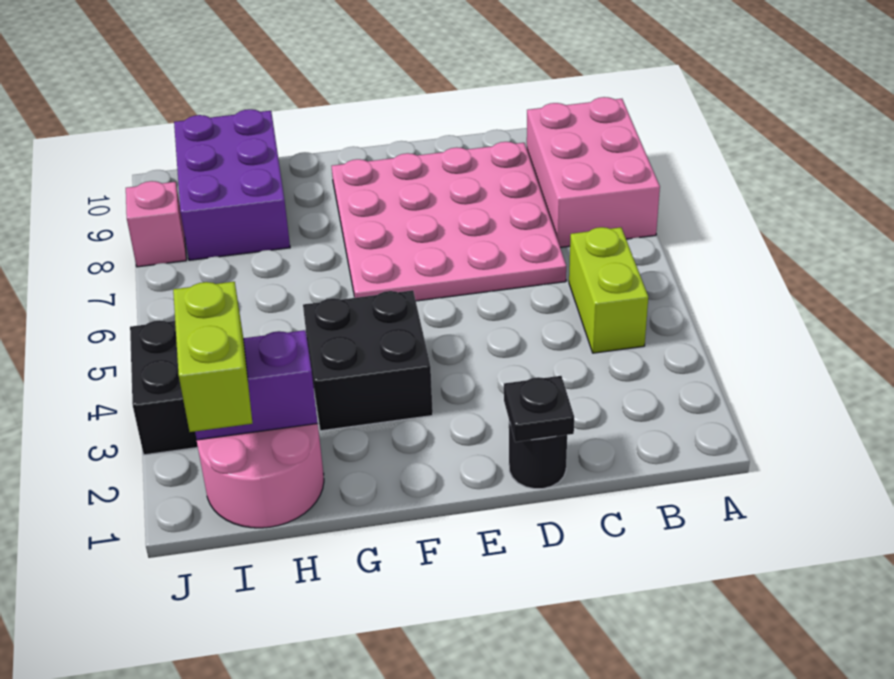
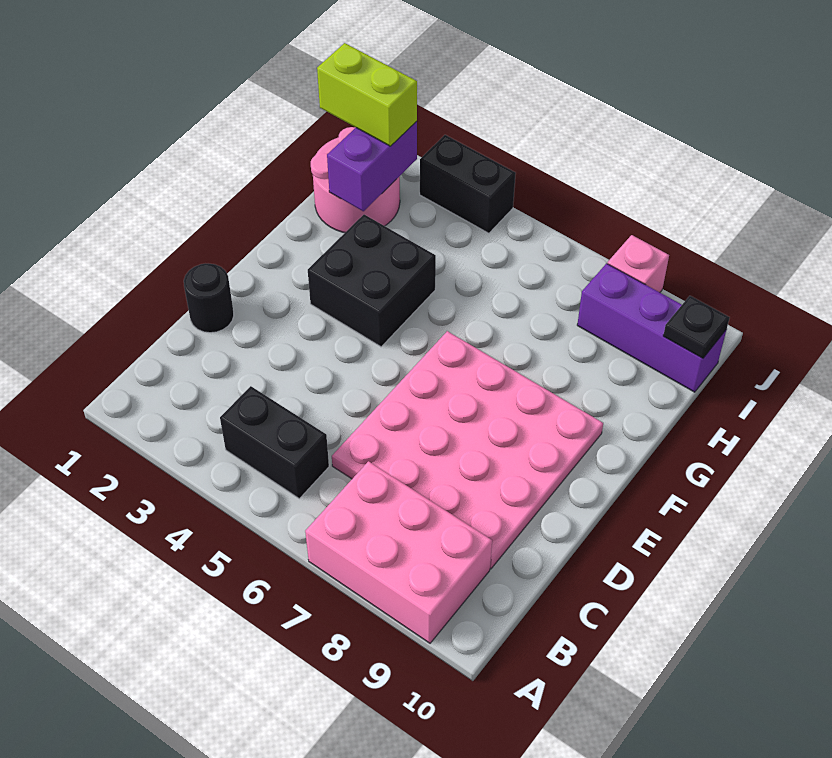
lime brick B4:B5 level 1 -> black brick B4:B5 level 1
black plate D1 level 2 -> black plate I10 level 2
purple brick H8:I10 level 1 -> purple brick I8:I10 level 1

